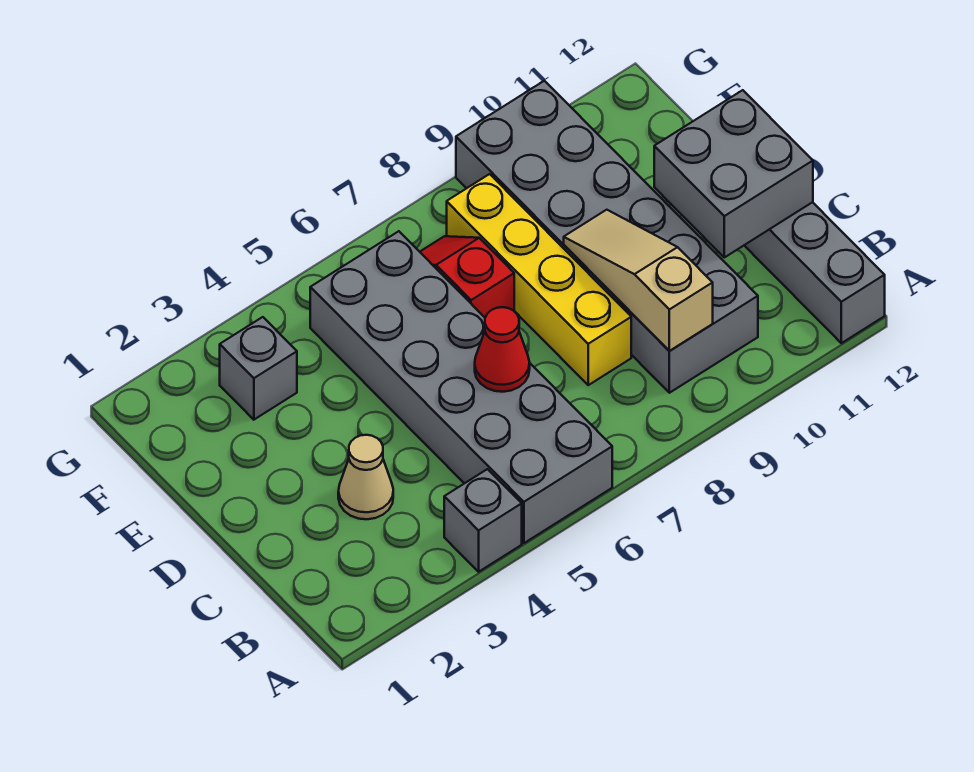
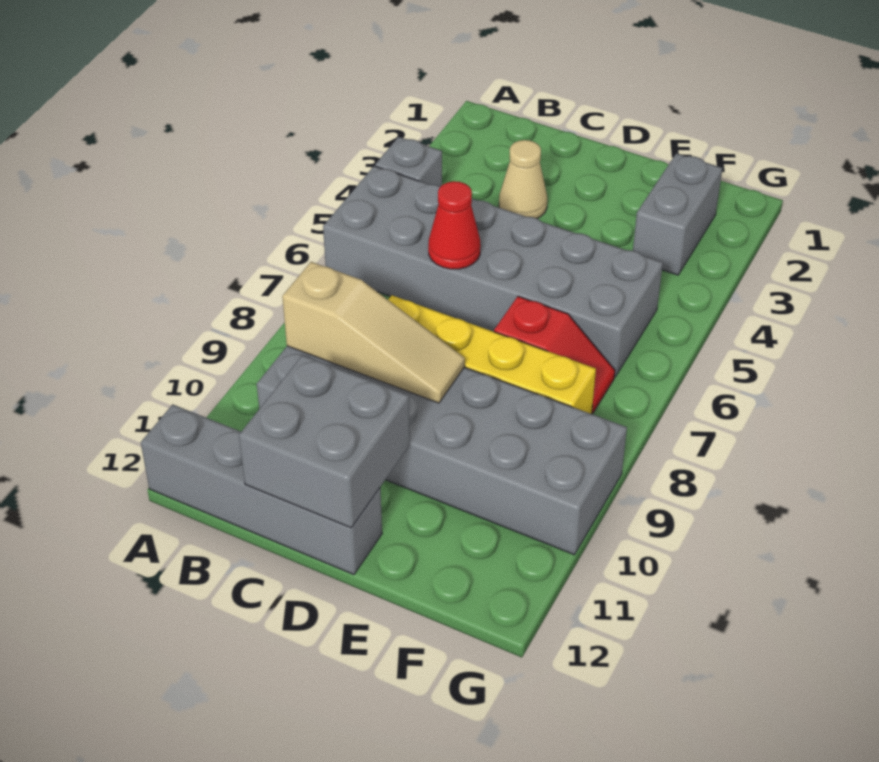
grey brick F3 level 1 -> grey brick F2:F3 level 1

